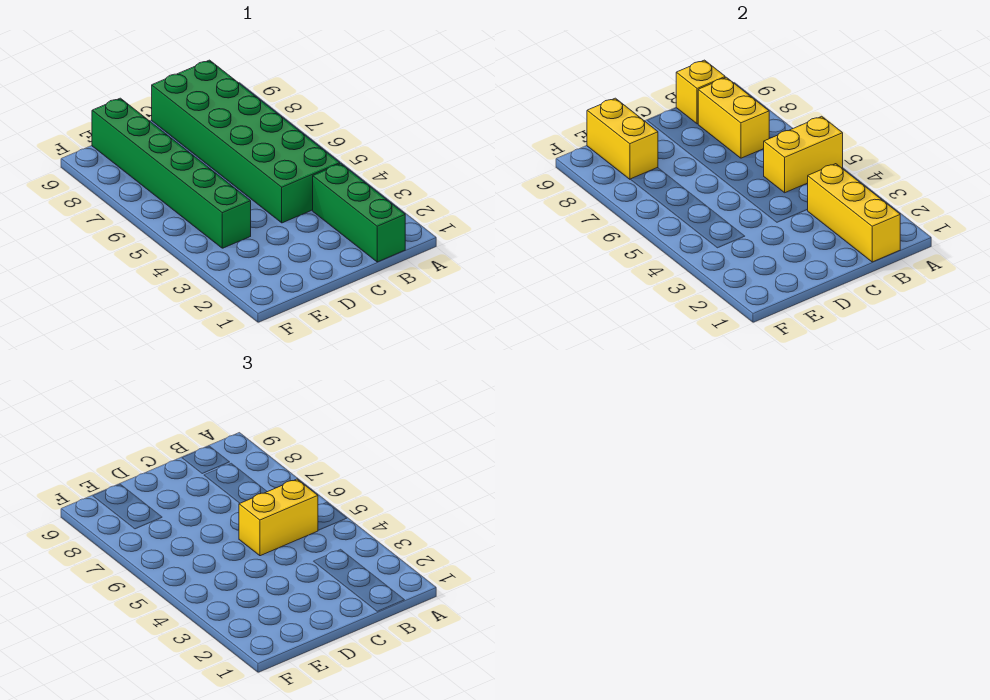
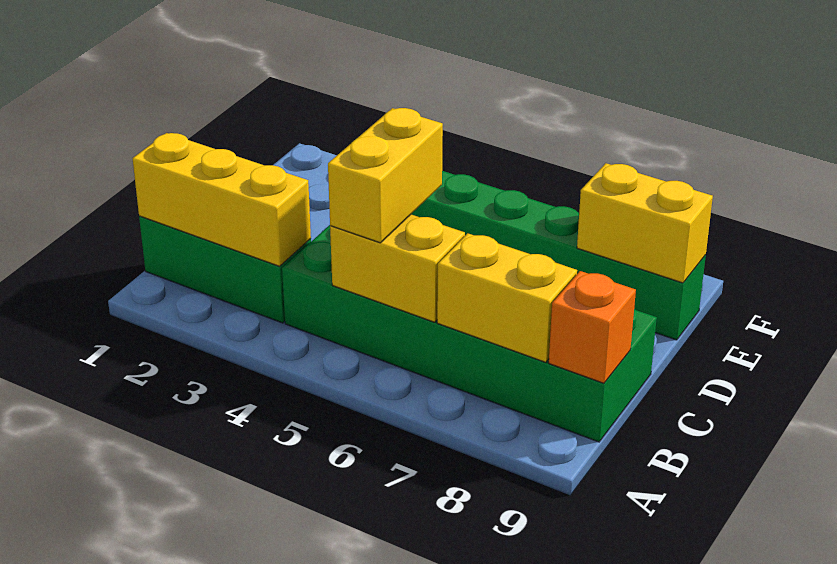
yellow brick A5:B5 level 2 -> yellow brick B5:B6 level 2
yellow brick B9 level 2 -> orange brick B9 level 2

